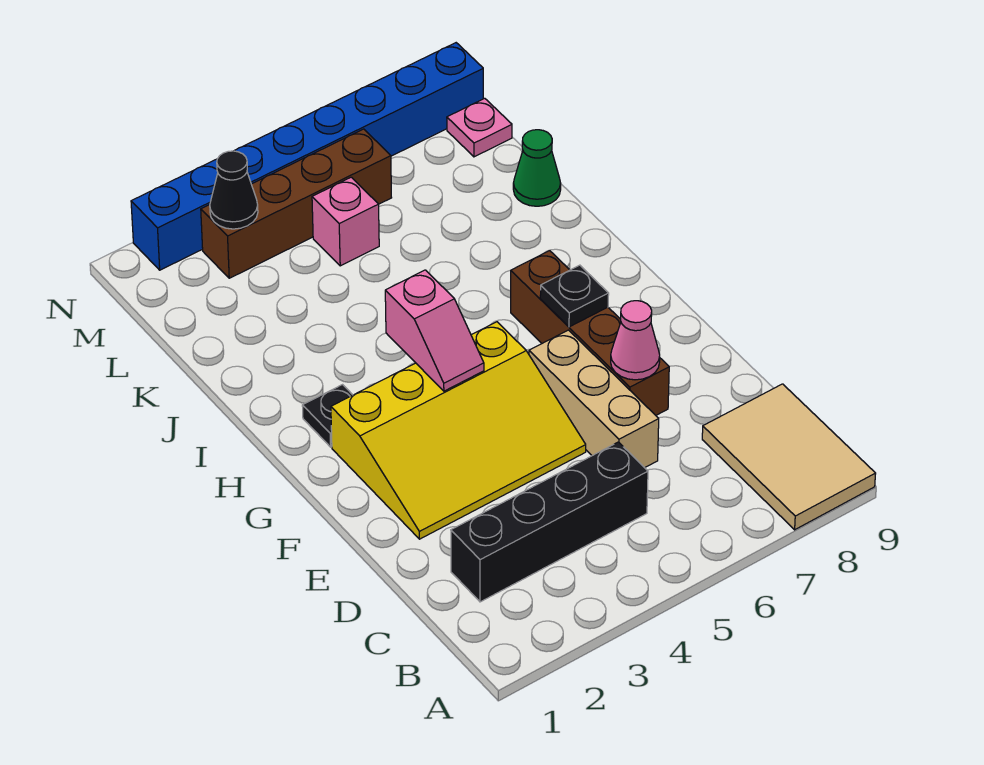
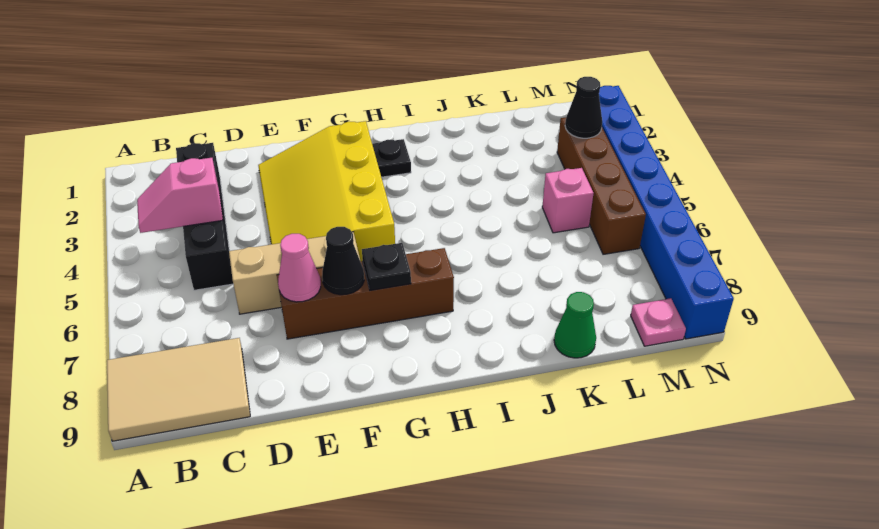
none -> black cone F7 level 2
pink slope G4:H4 level 2 top H -> pink slope B4:C4 level 2 top C

